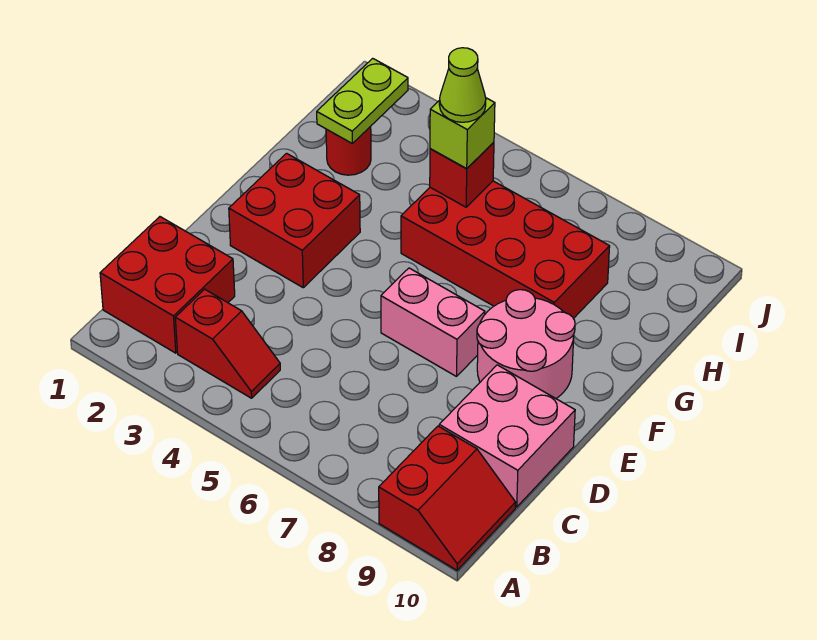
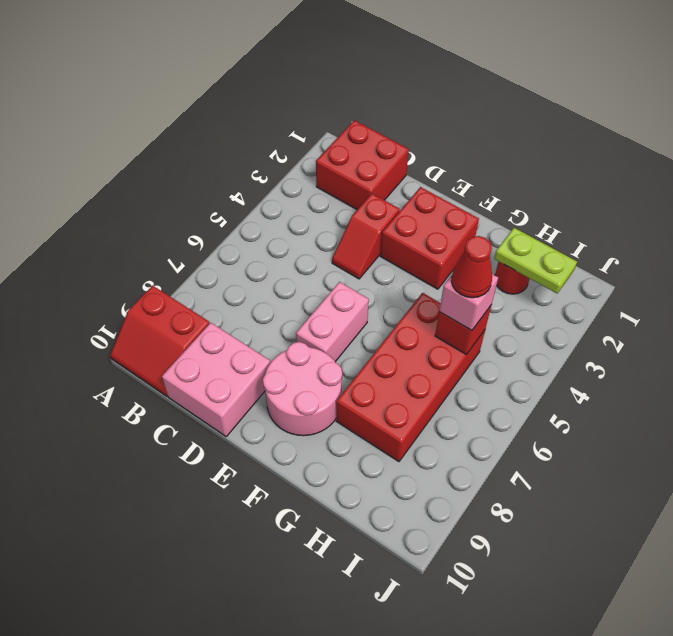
red slope B3:B4 level 1 top 3 -> red slope D3:D4 level 1 top 3
lime brick H5 level 3 -> pink brick H5 level 3
lime cone H5 level 4 -> red cone H5 level 4

